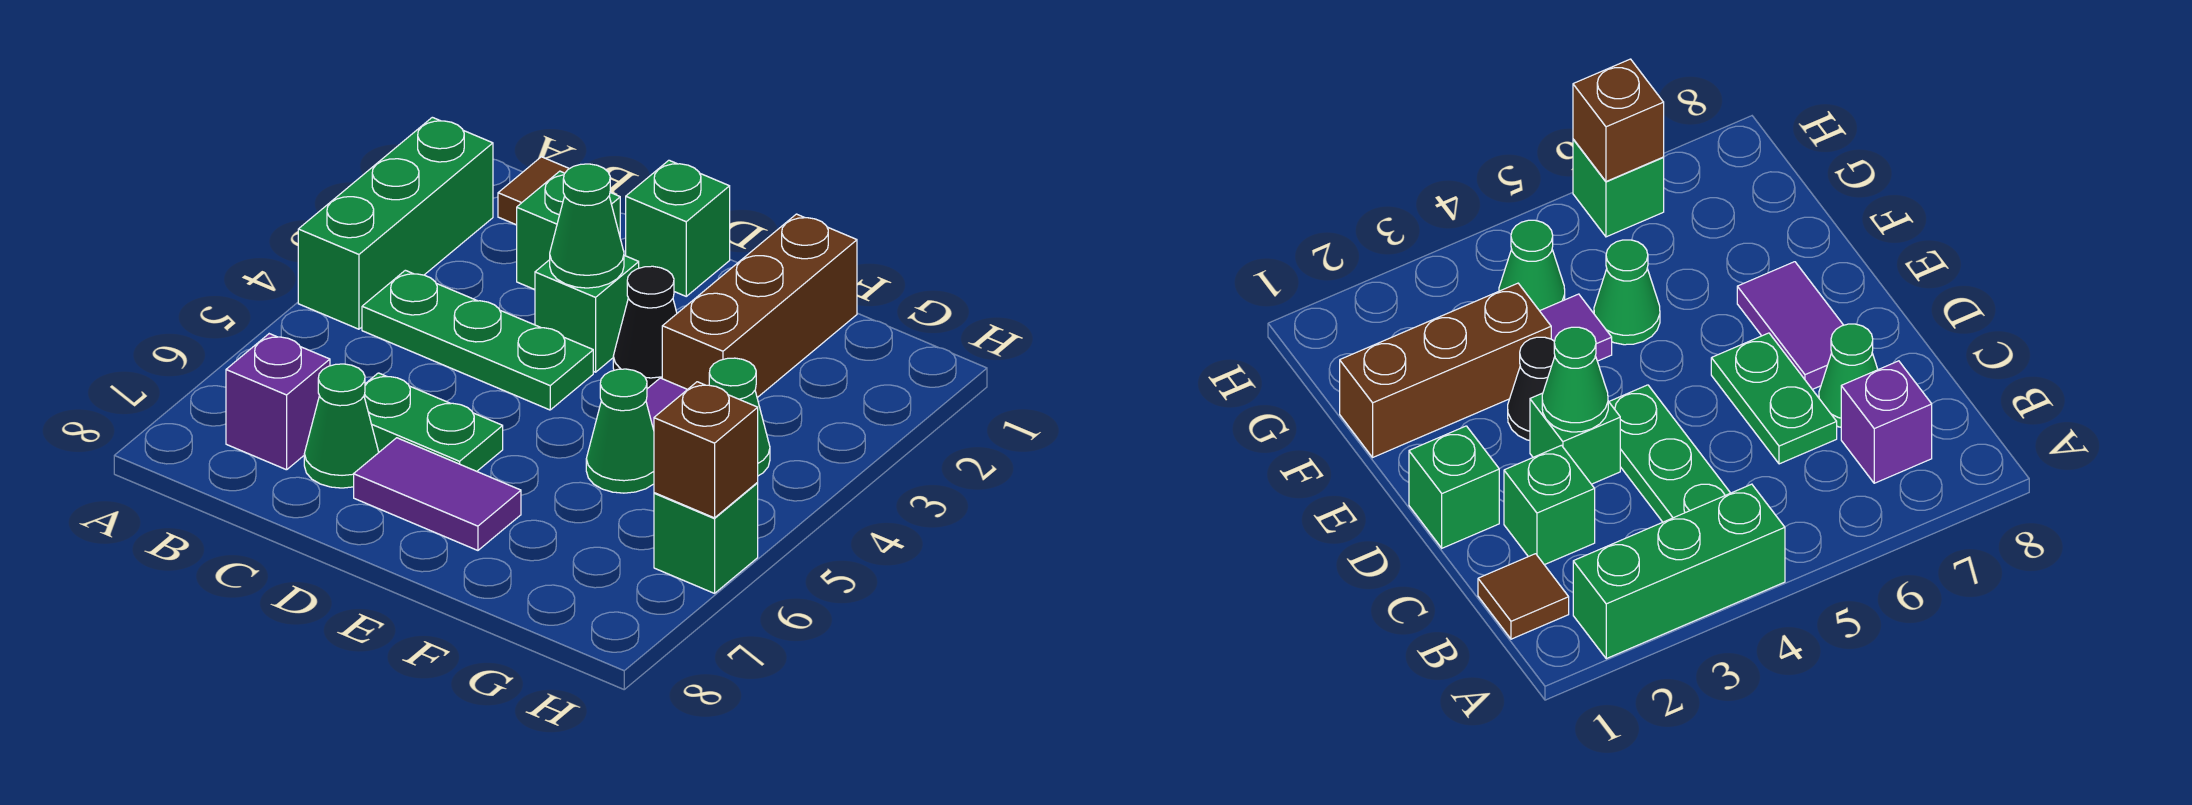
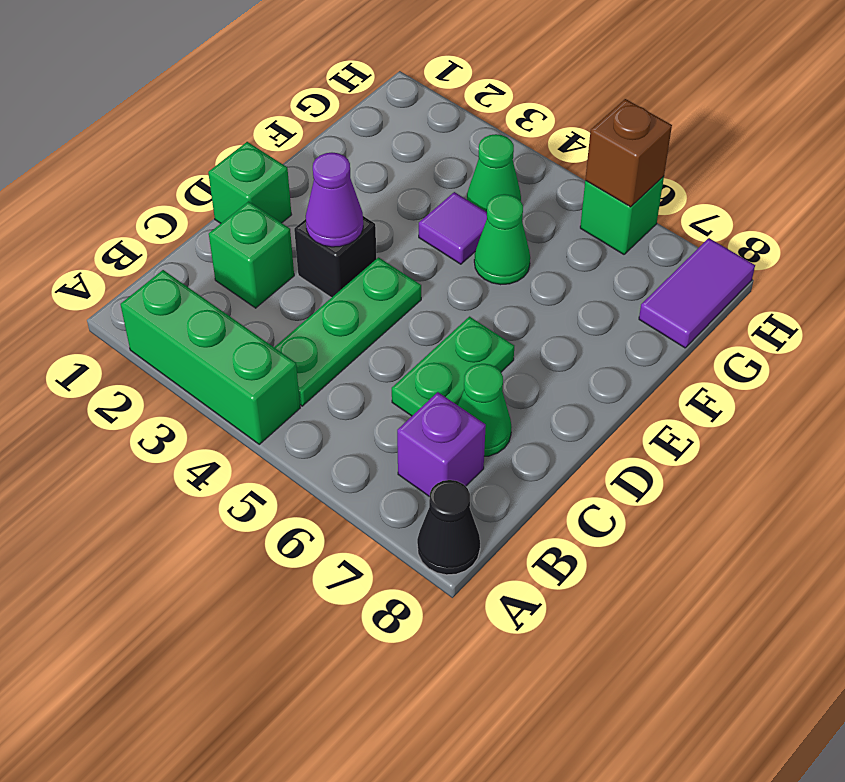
brown tile B1 level 1 -> none
green brick D3 level 1 -> black brick D3 level 1
green cone D3 level 2 -> purple cone D3 level 2
purple tile D7:E7 level 1 -> purple tile G8:H8 level 1
black cone E3 level 1 -> black cone A8 level 1
brown brick F1:F3 level 1 -> none

